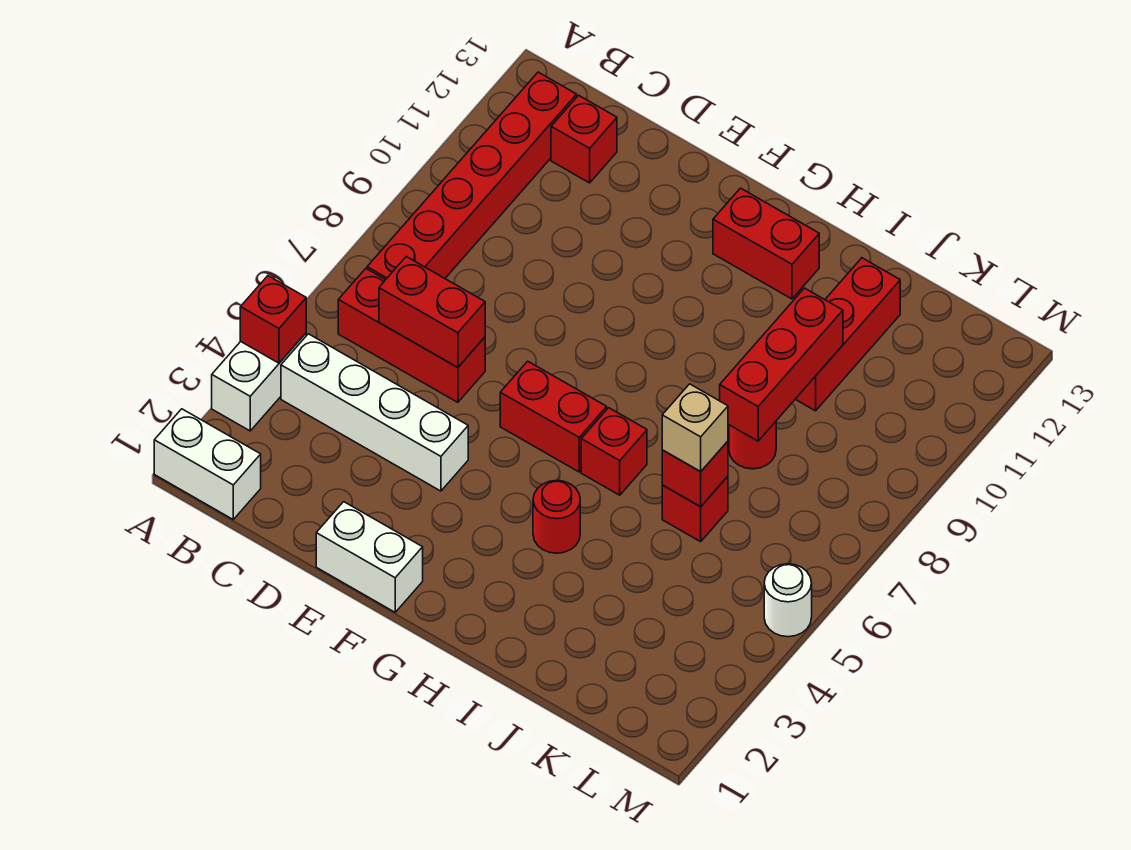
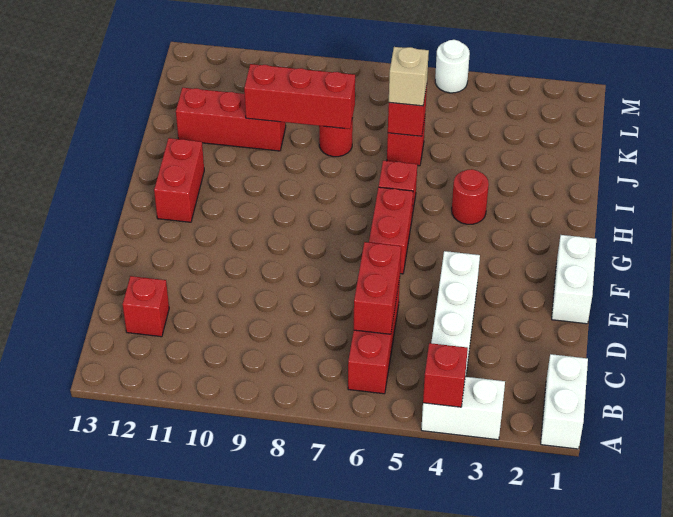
red brick B7:B12 level 1 -> none

